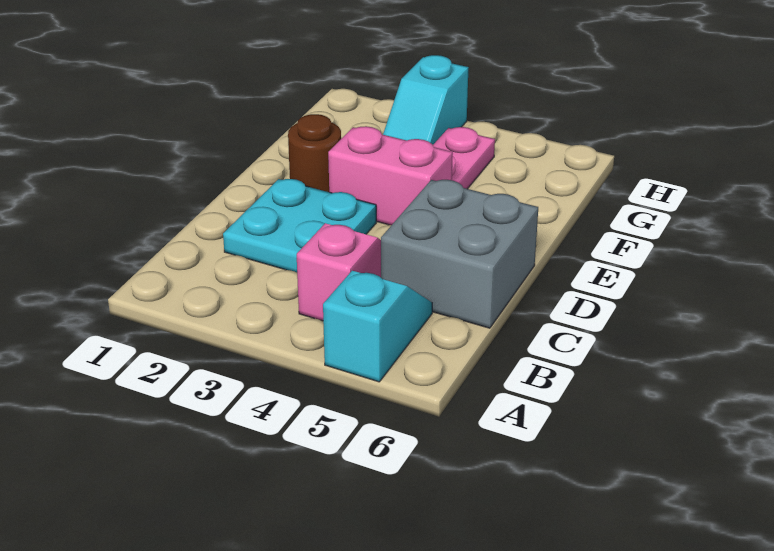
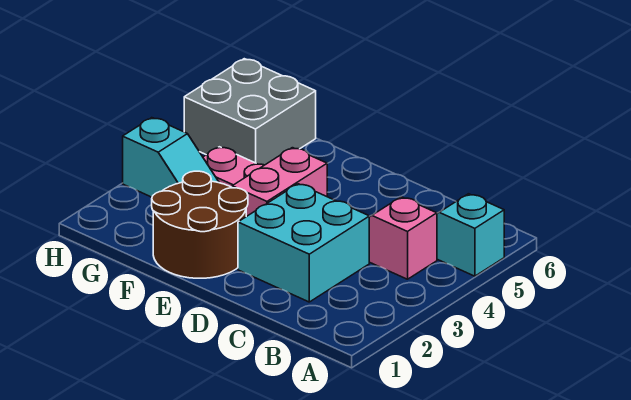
cyan plate C2:D3 level 1 -> cyan brick C2:D3 level 1
grey brick C5:D6 level 1 -> grey brick G5:H6 level 1
brown round brick E2 level 1 -> brown round brick E1:F2 level 1

